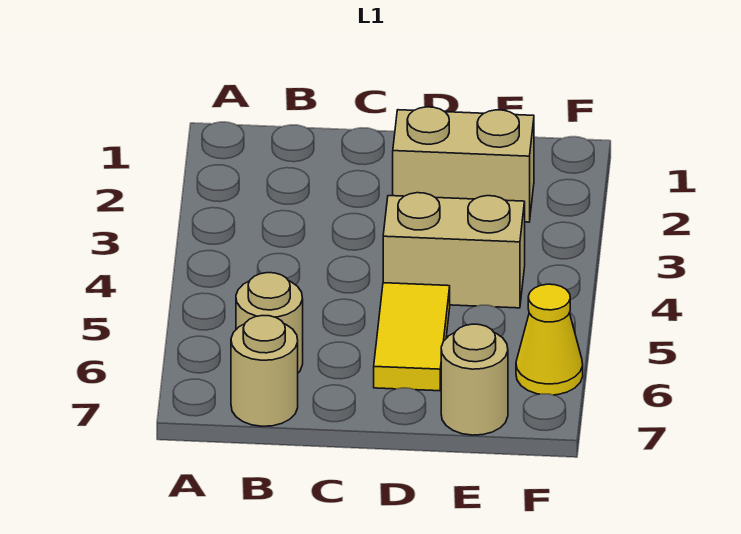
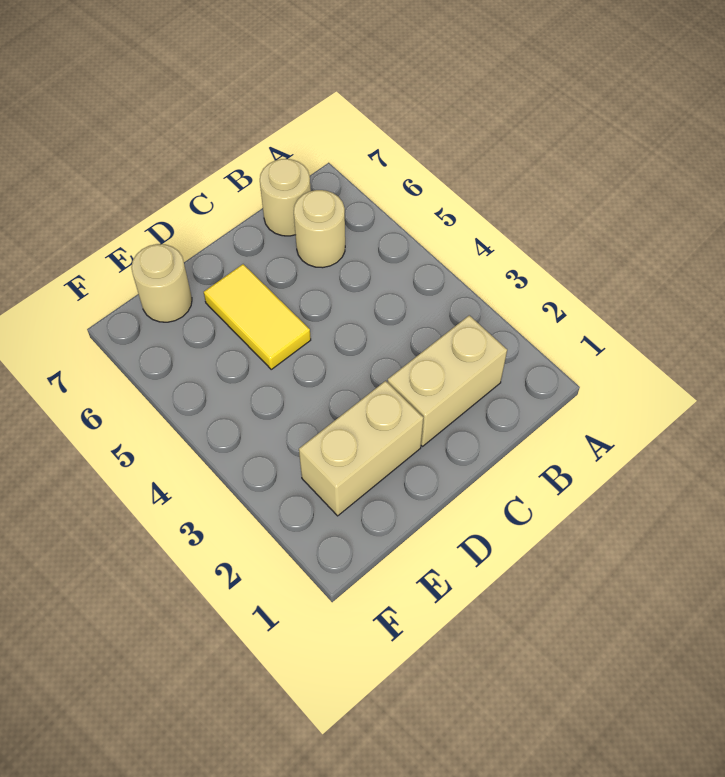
tan brick D4:E4 level 1 -> tan brick B2:C2 level 1
yellow cone F6 level 1 -> none

